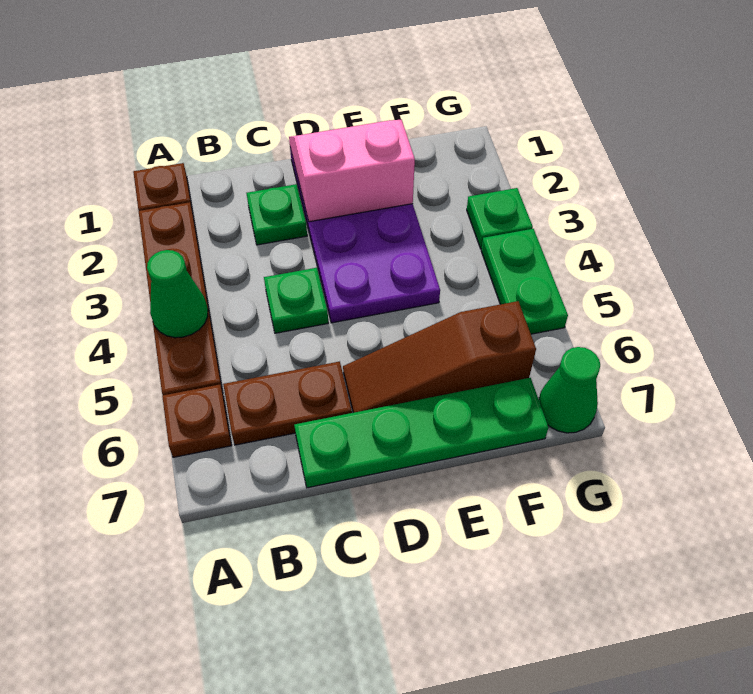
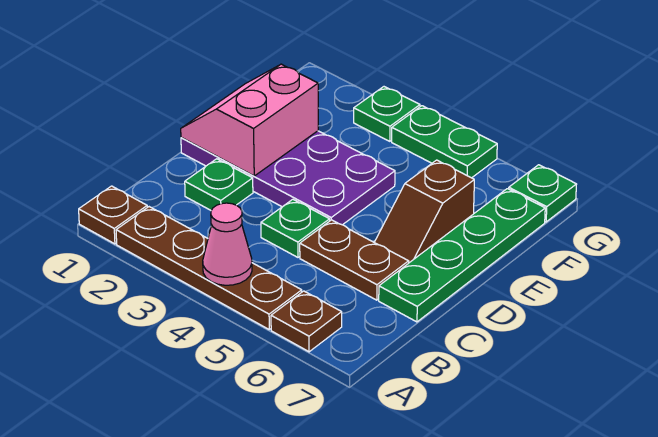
green cone A4 level 2 -> pink cone A4 level 2
brown plate B6:C6 level 1 -> brown plate C5:C6 level 1
brown slope D6:F6 level 1 top F -> brown slope D6:E6 level 1 top E
green cone G7 level 1 -> green plate G7 level 1

